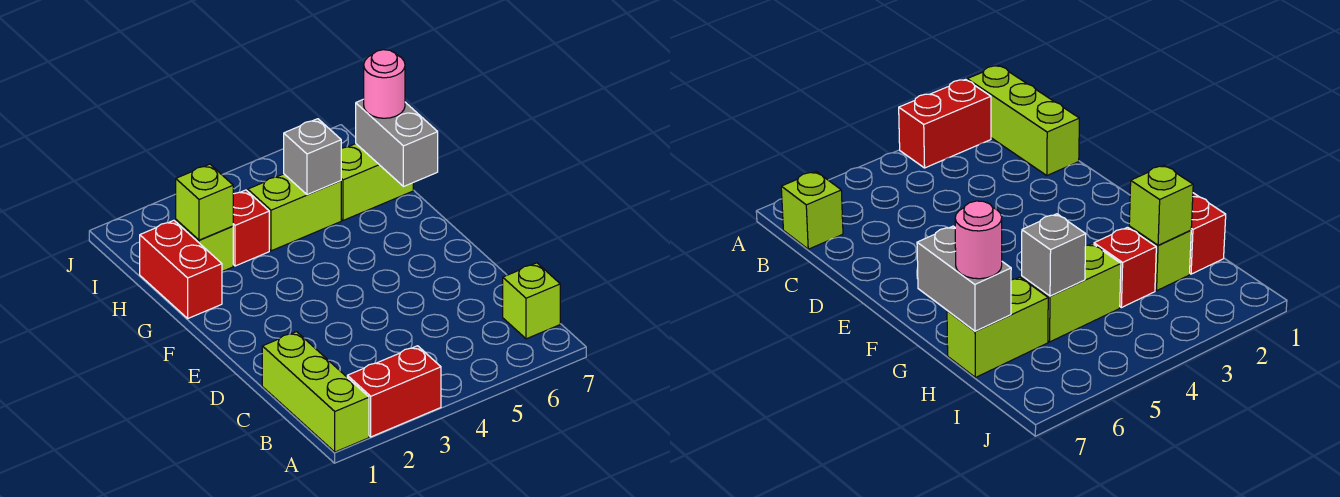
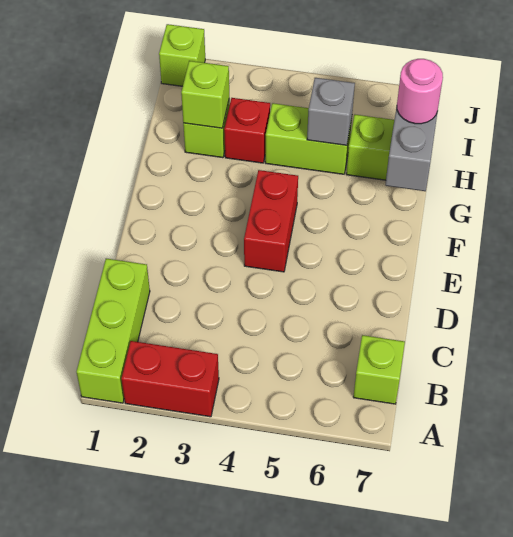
red brick G1:H1 level 1 -> red brick E4:F4 level 1
none -> lime brick J1 level 1

